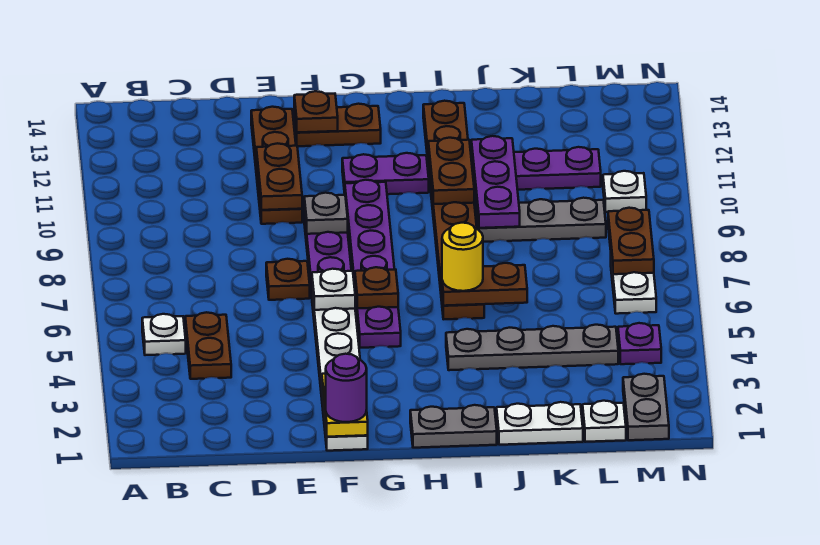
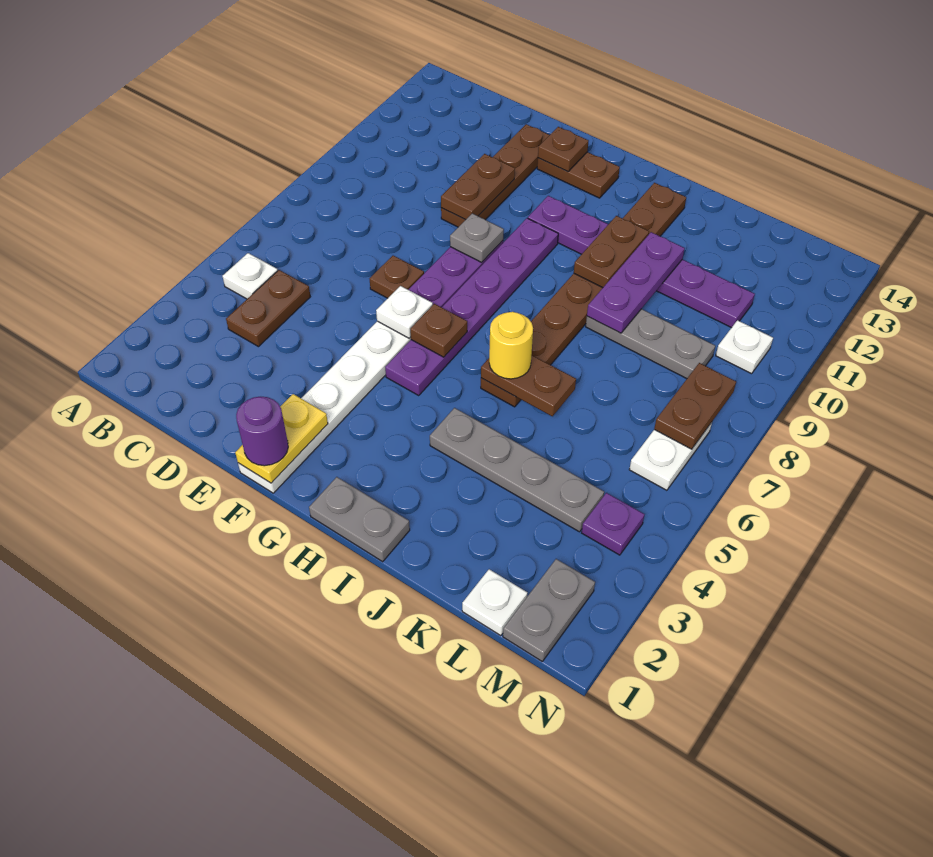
white plate J1:K1 level 1 -> none

